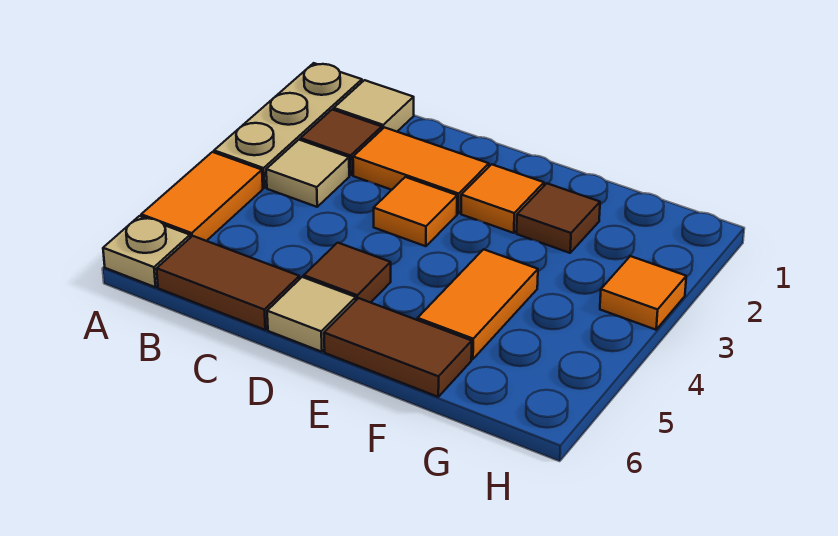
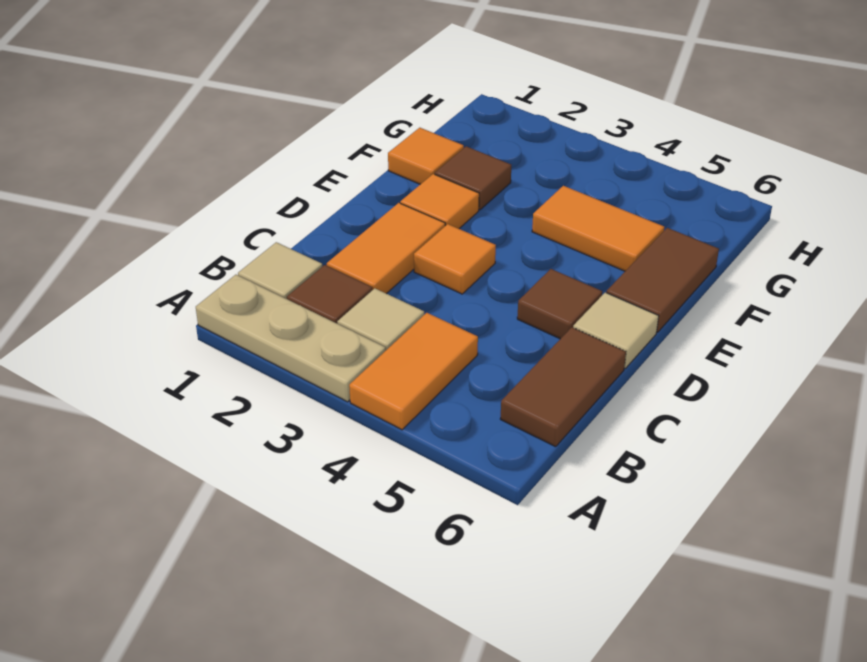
orange tile A4:A5 level 1 -> orange tile A4:B4 level 1
tan plate A6 level 1 -> none
orange tile H3 level 1 -> orange tile F1 level 1

